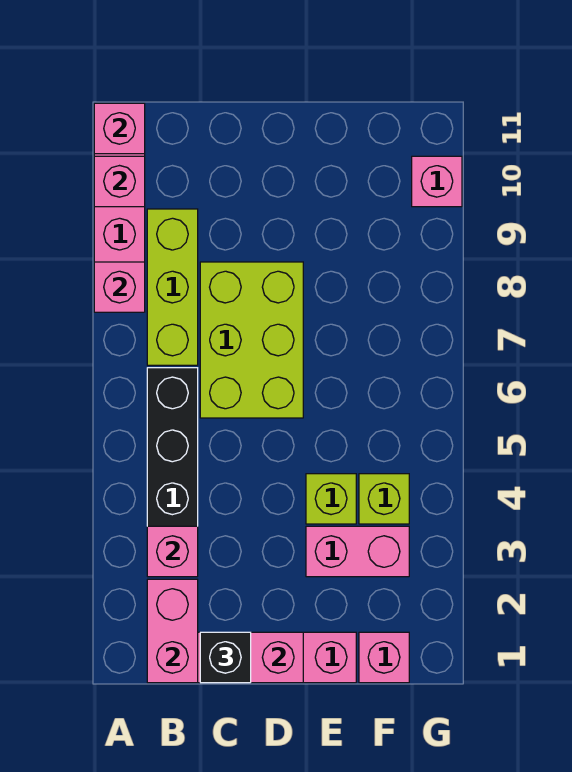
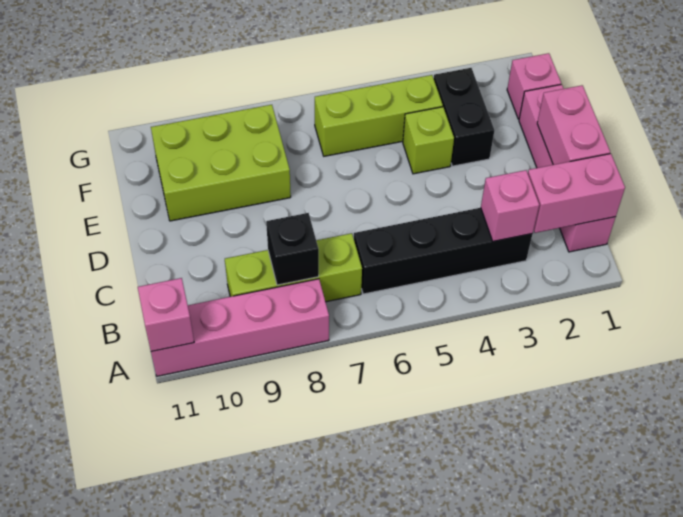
pink brick A8 level 2 -> none
pink brick A10 level 2 -> none
black brick C1 level 3 -> black brick B8 level 2
lime brick C6:D8 level 1 -> lime brick E8:F10 level 1
pink brick E3:F3 level 1 -> black brick E3:F3 level 1
lime brick F4 level 1 -> lime brick F4:F6 level 1
pink brick G10 level 1 -> none

